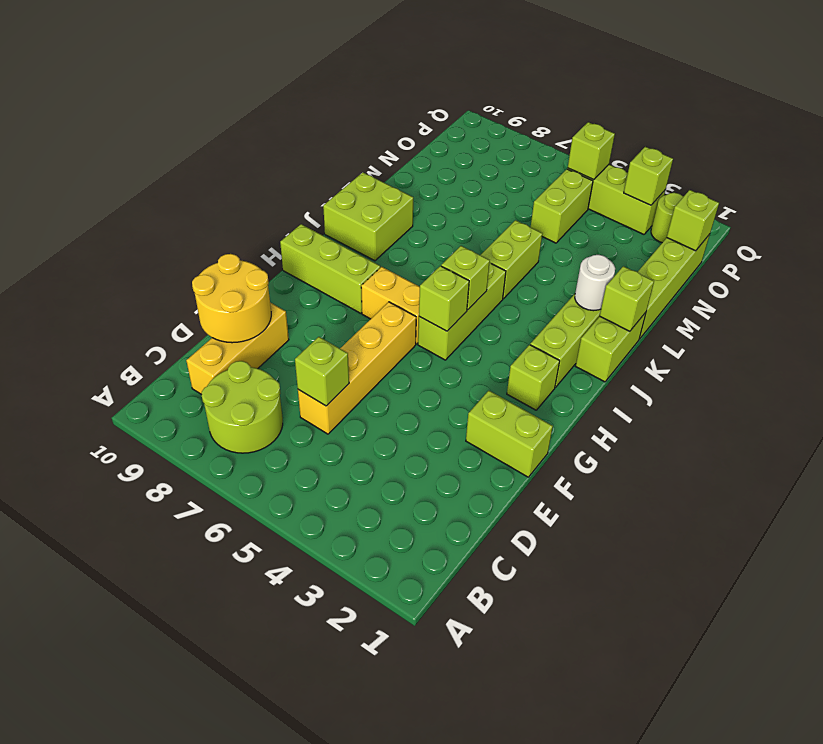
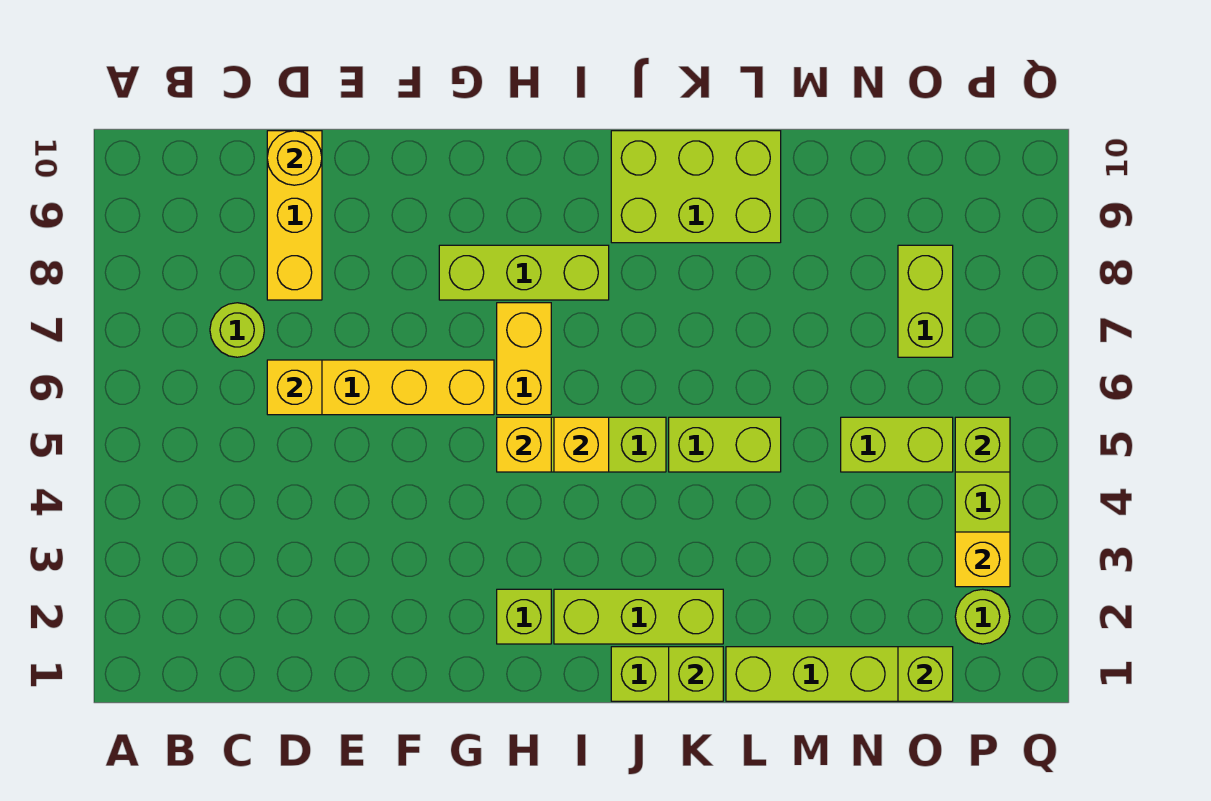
lime round brick B7:C8 level 1 -> lime round brick C7 level 1
yellow brick C9:E9 level 1 -> yellow brick D8:D10 level 1
lime brick D6 level 2 -> yellow brick D6 level 2
yellow round brick D9:E10 level 2 -> yellow round brick D10 level 2
lime brick F1:F2 level 1 -> lime brick O7:O8 level 1
lime brick H5 level 2 -> yellow brick H5 level 2
lime brick H8:H10 level 1 -> lime brick G8:I8 level 1
lime brick I5 level 2 -> yellow brick I5 level 2
lime brick J9:K10 level 1 -> lime brick J9:L10 level 1
white round brick K2 level 2 -> none
lime brick P3 level 2 -> yellow brick P3 level 2

